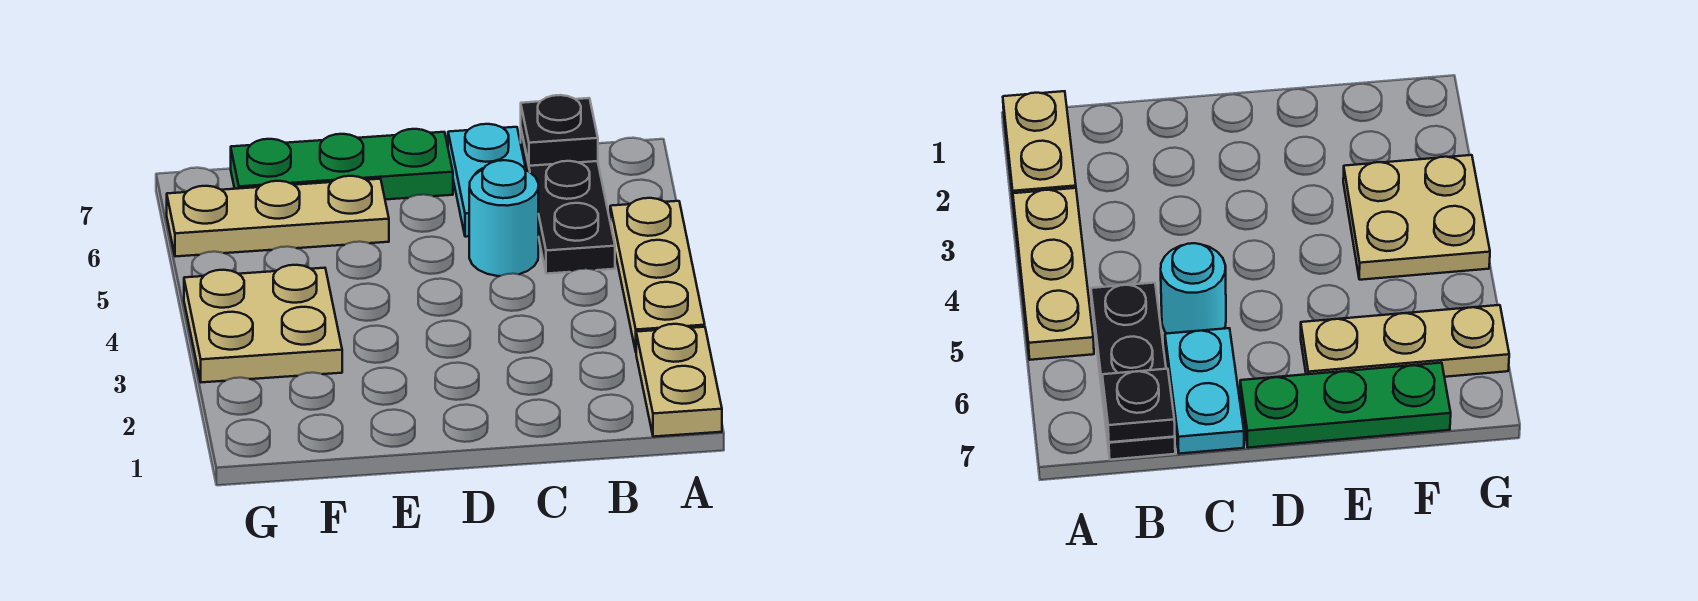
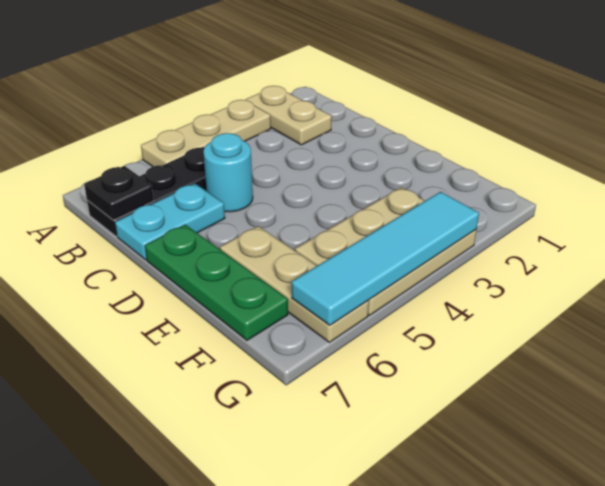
tan plate A1:A2 level 1 -> tan plate A2:B2 level 1
tan plate F3:G4 level 1 -> tan plate F3:G5 level 1
none -> cyan tile G3:G6 level 2

